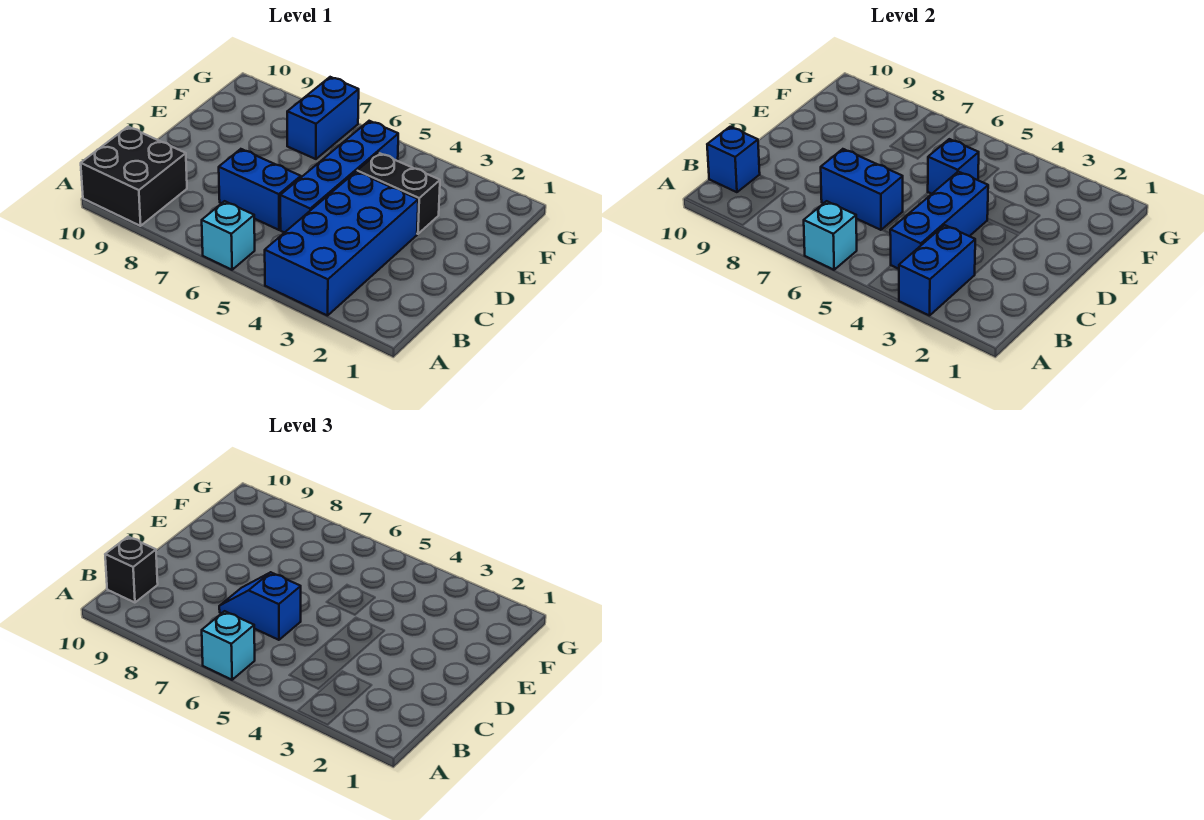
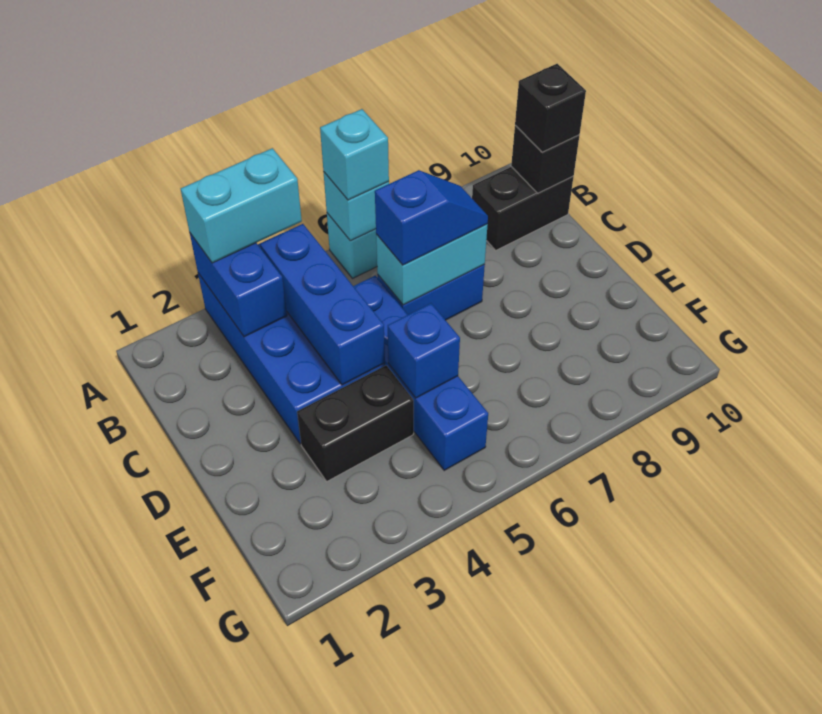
none -> cyan brick A3:A4 level 3
black brick A9:B10 level 1 -> black brick B9:B10 level 1
blue brick B10 level 2 -> black brick B10 level 2
blue brick C6:C7 level 2 -> cyan brick C6:C7 level 2
blue brick F7:G7 level 1 -> none

